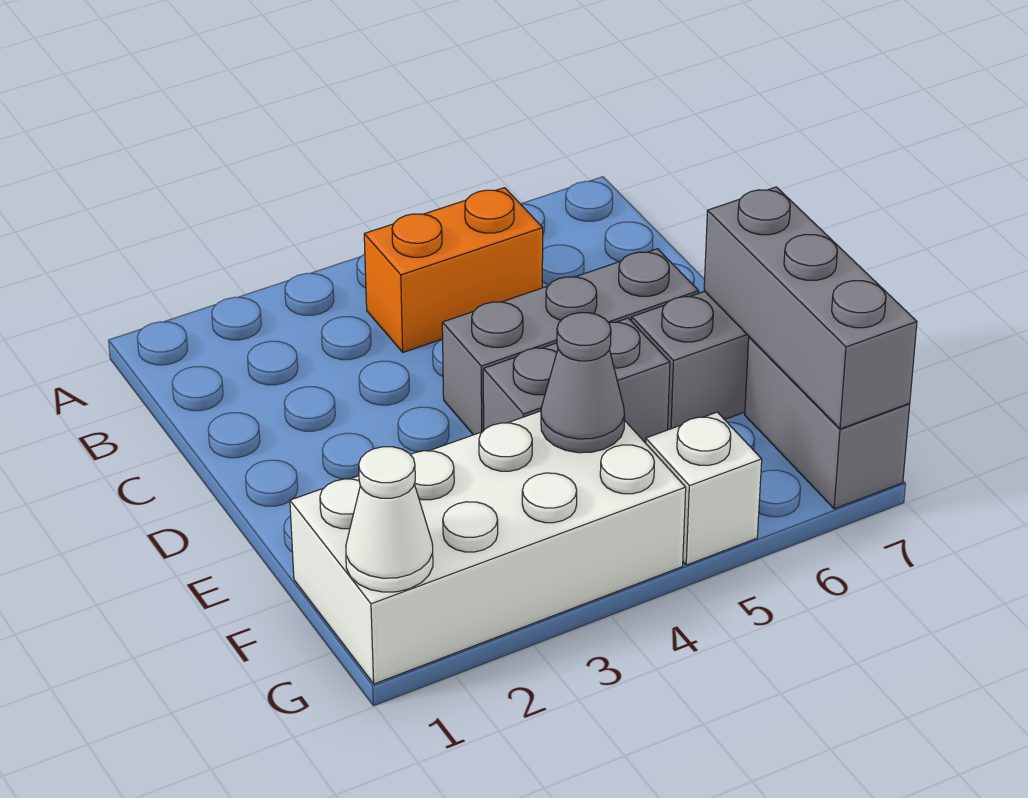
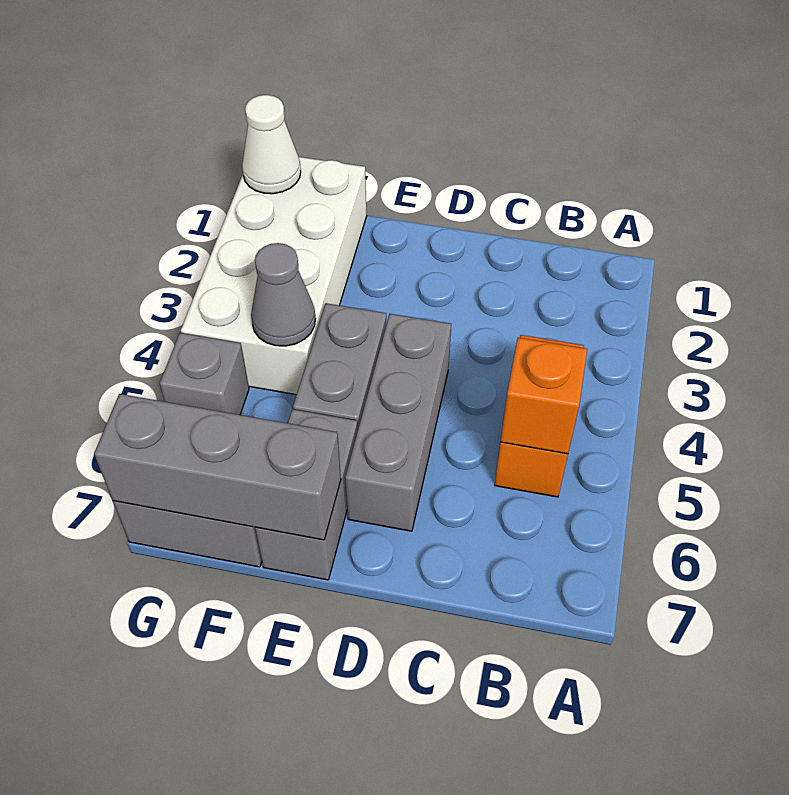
none -> orange brick B5 level 2
white brick G5 level 1 -> grey brick G5 level 1

